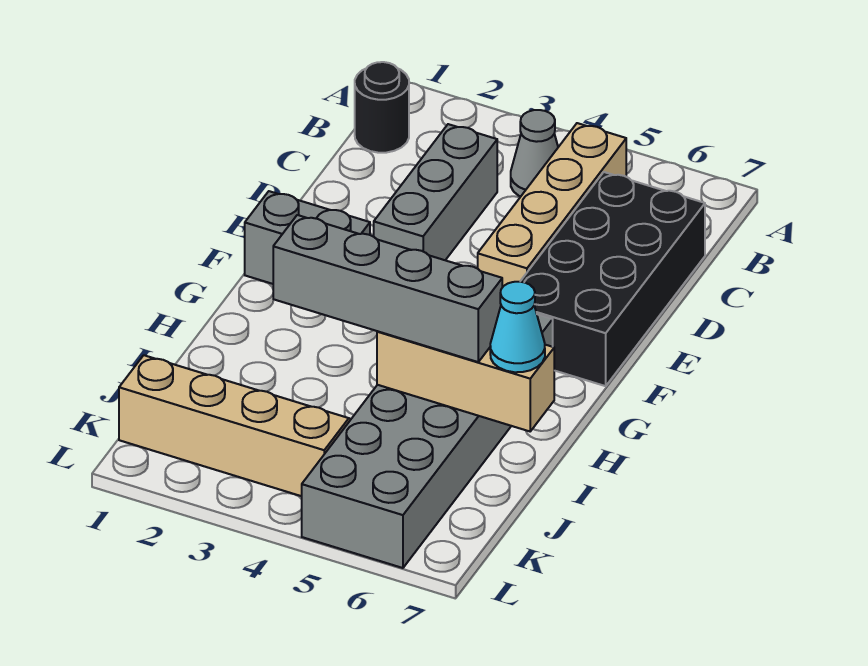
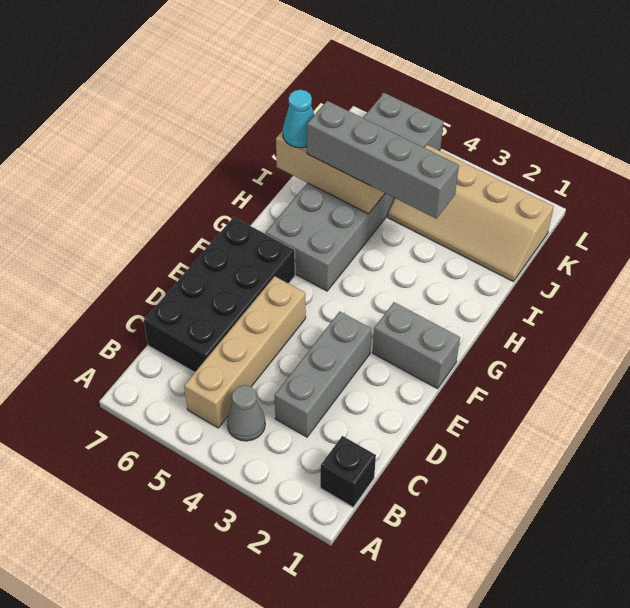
black round brick B1 level 1 -> black brick B1 level 1

